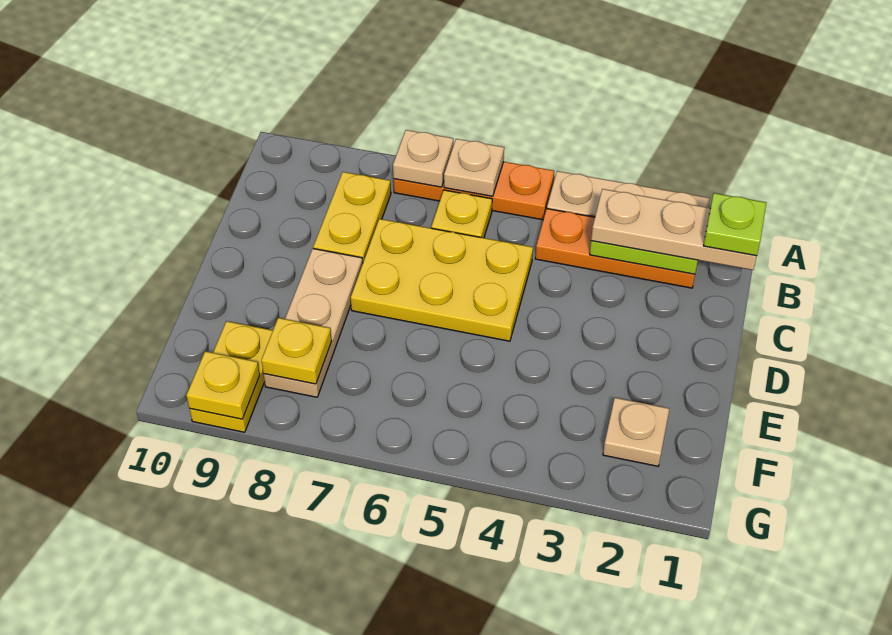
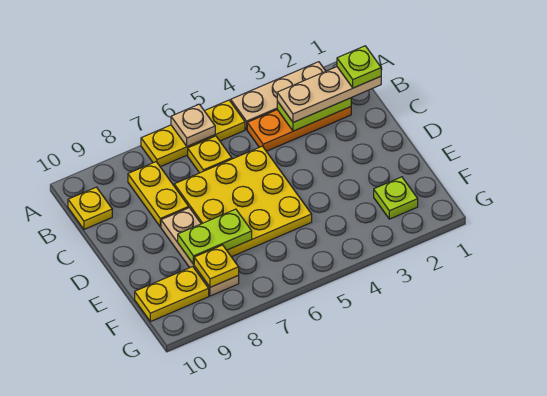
orange plate A5:A7 level 1 -> yellow plate A5:A7 level 1
tan plate A7 level 2 -> none
yellow plate C5:D7 level 1 -> yellow plate C5:E7 level 1
none -> lime plate E7:E8 level 2
tan plate F2 level 1 -> lime plate F2 level 1
yellow plate F9:G9 level 1 -> yellow plate F9:F10 level 1
yellow plate G9 level 2 -> yellow plate B10 level 1

